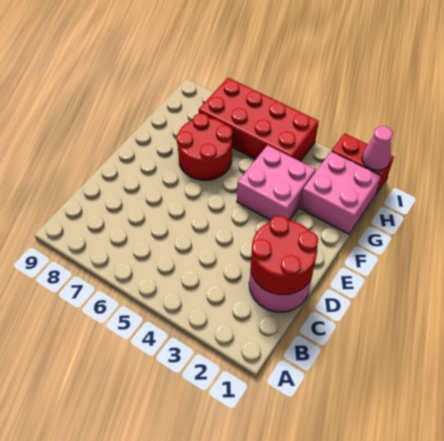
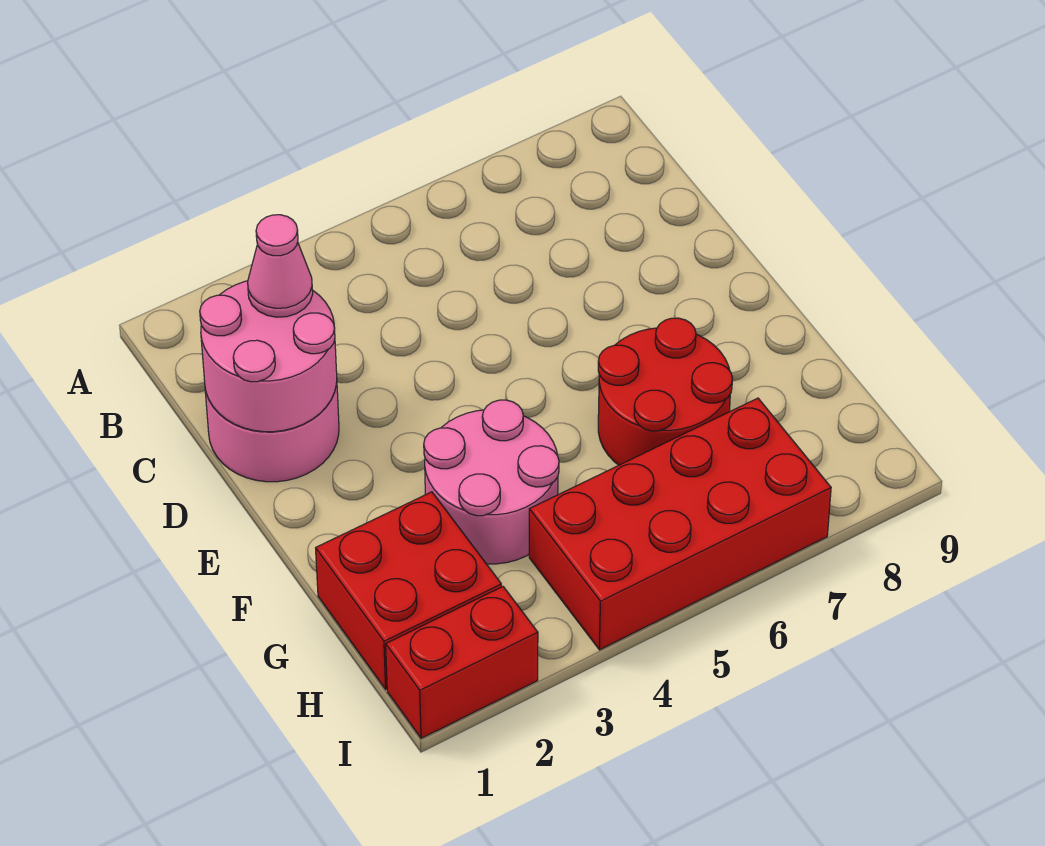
red round brick C1:D2 level 2 -> pink round brick C1:D2 level 2
pink brick F3:G4 level 1 -> pink round brick F3:G4 level 1
pink brick G1:H2 level 1 -> red brick G1:H2 level 1
pink cone I1 level 2 -> pink cone C2 level 3

